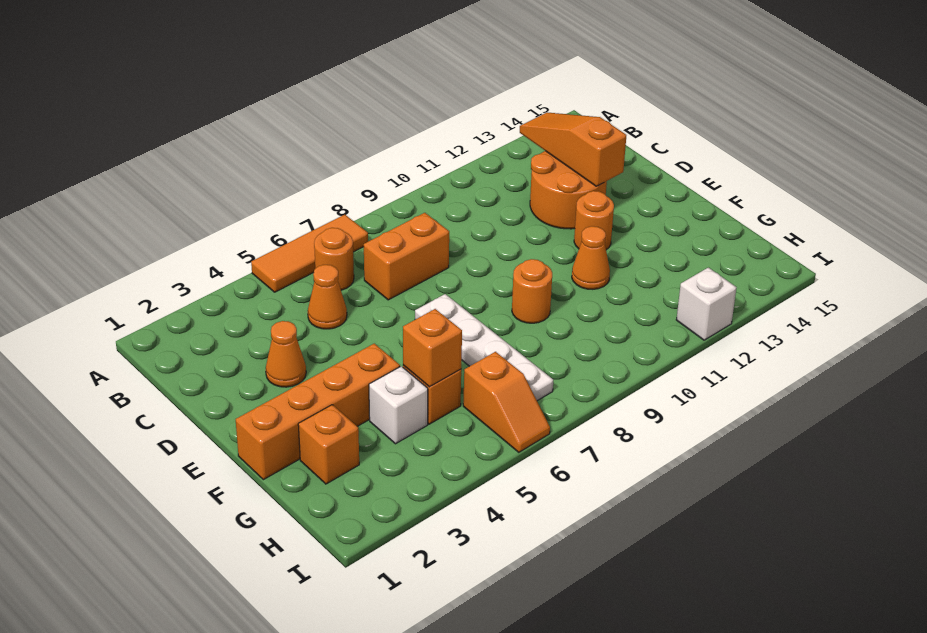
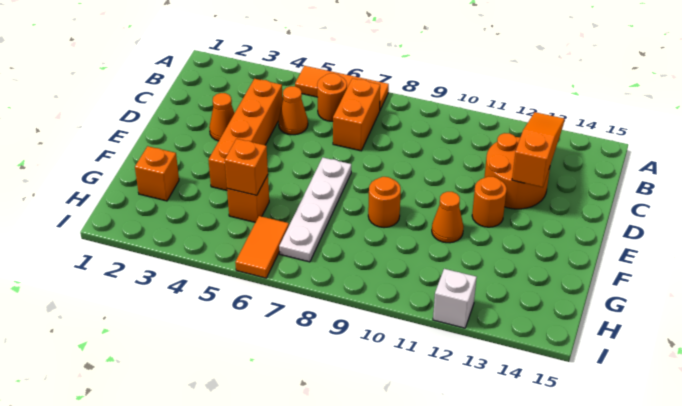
orange brick C7:C8 level 1 -> orange brick B7:C7 level 1
orange brick F1:F4 level 1 -> orange brick C4:F4 level 1
white brick G4 level 1 -> none
orange slope H6:I6 level 1 top H -> orange tile H6:I6 level 1

